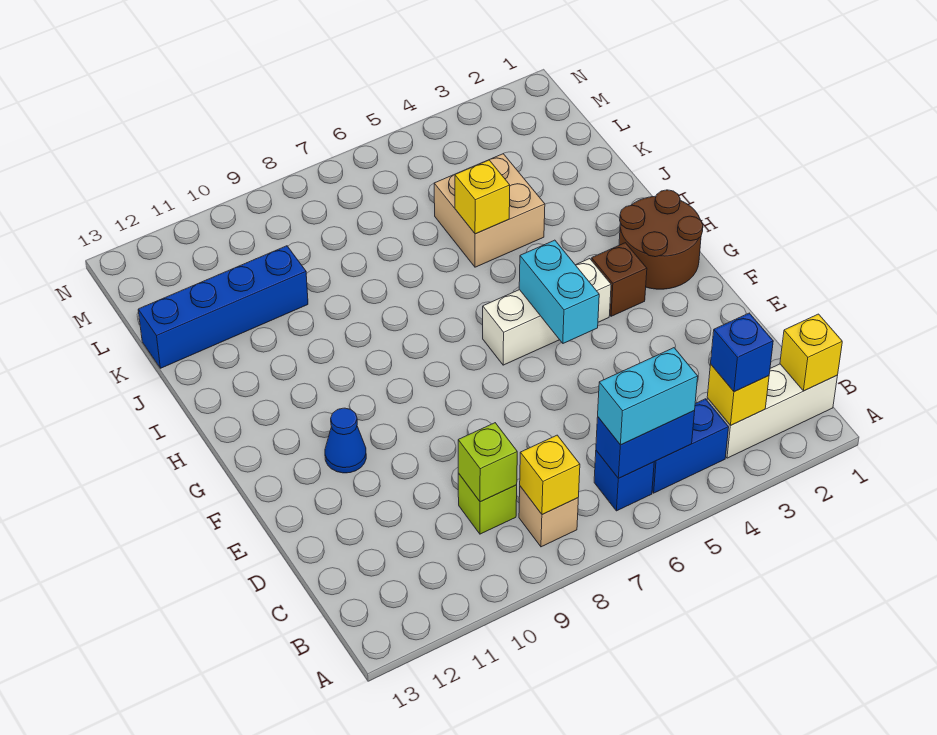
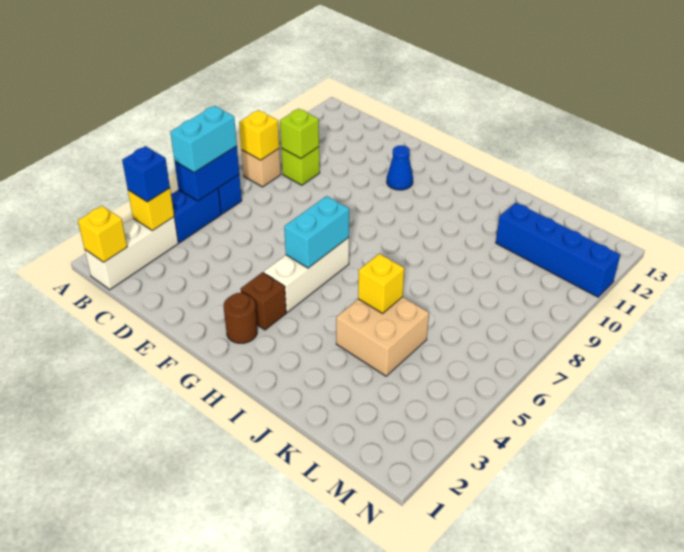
cyan brick F5:G5 level 2 -> cyan brick G5:G6 level 2
brown round brick G1:H2 level 1 -> brown round brick G2 level 1
blue brick K10:K13 level 1 -> blue brick K11:N11 level 1

